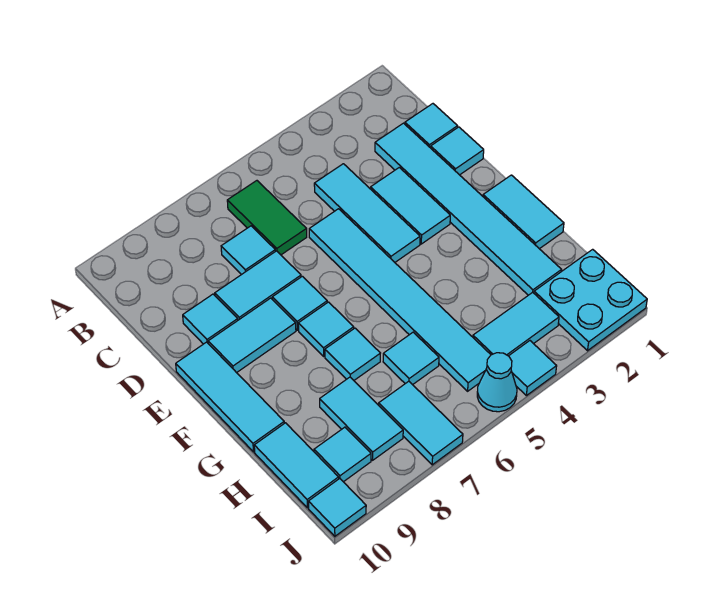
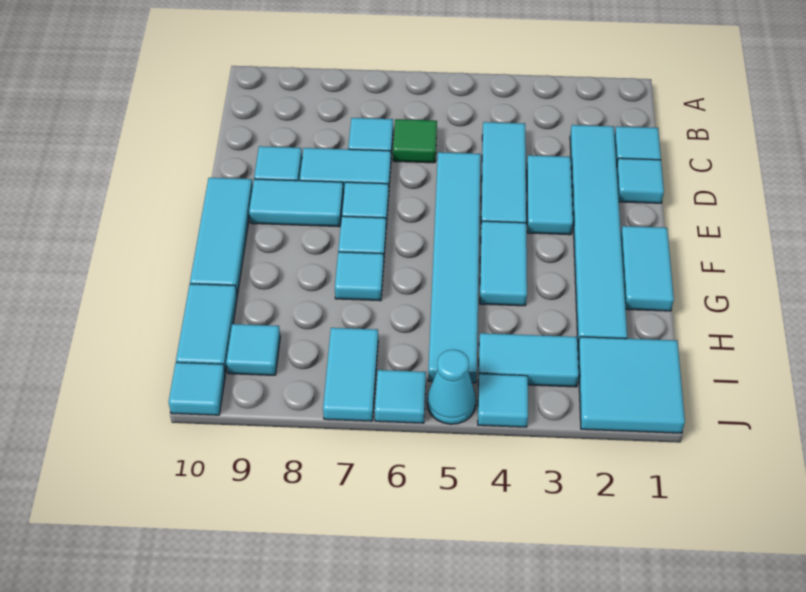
green tile B6:C6 level 1 -> green tile C6 level 1
cyan tile H6 level 1 -> cyan tile J6 level 1
cyan tile H8:I8 level 1 -> cyan tile F4:G4 level 1
cyan plate I1:J2 level 1 -> cyan tile I1:J2 level 1

